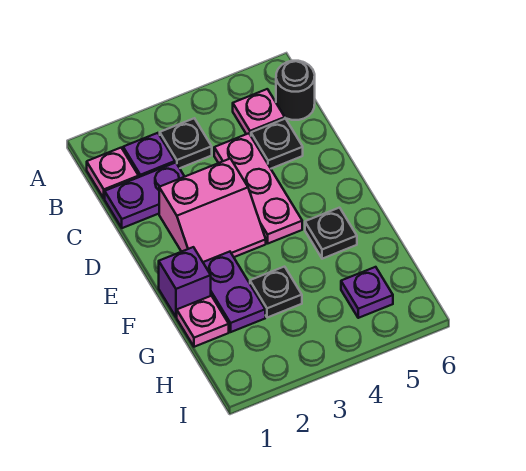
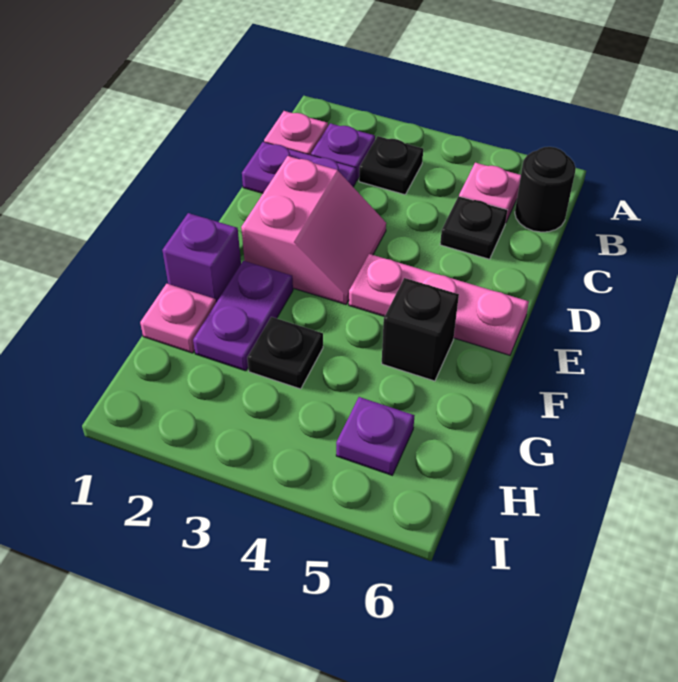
pink plate C4:E4 level 1 -> pink plate E4:E6 level 1
pink slope D2:E3 level 1 top D -> pink slope D2:E3 level 1 top 2
black plate F5 level 1 -> black brick F5 level 1

